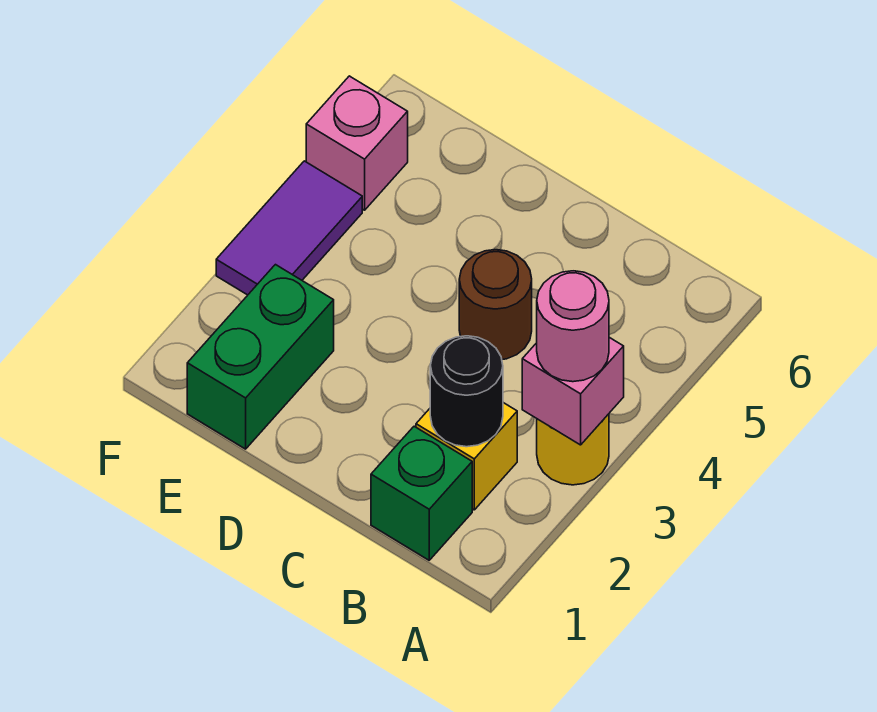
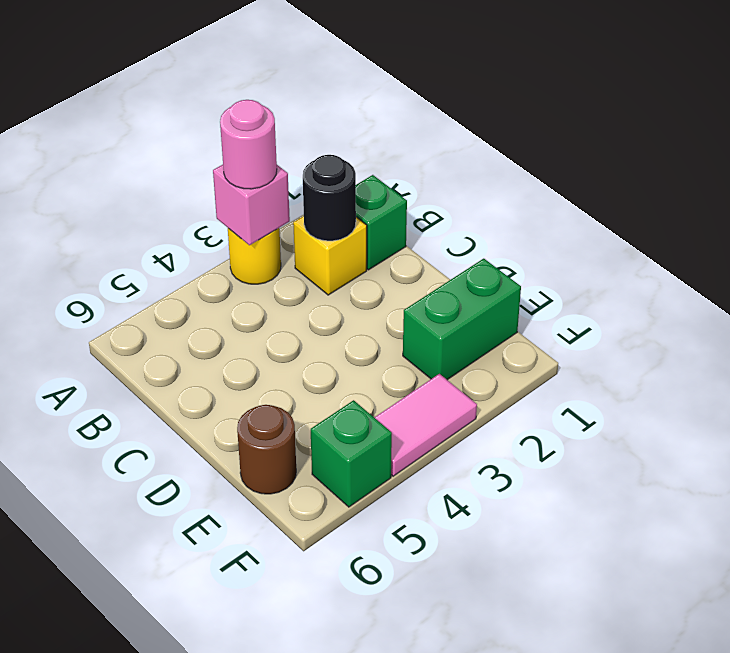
brown round brick C4 level 1 -> brown round brick E6 level 1
purple tile F3:F4 level 1 -> pink tile F3:F4 level 1
pink brick F5 level 1 -> green brick F5 level 1

